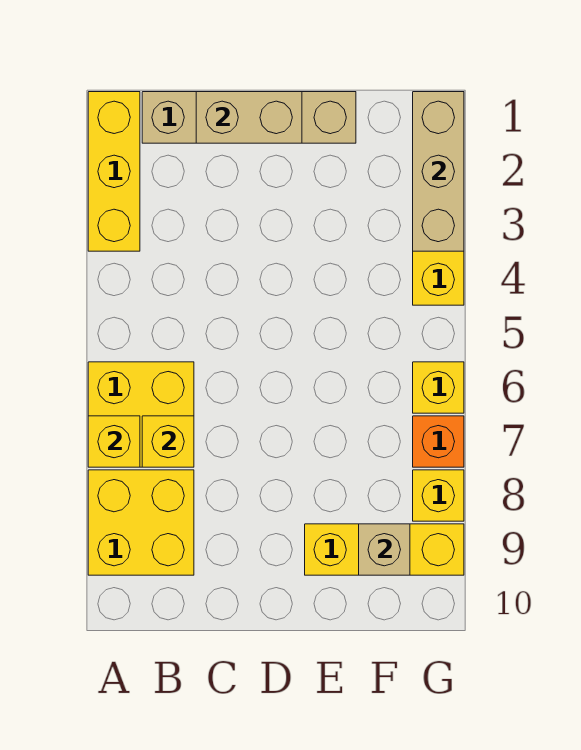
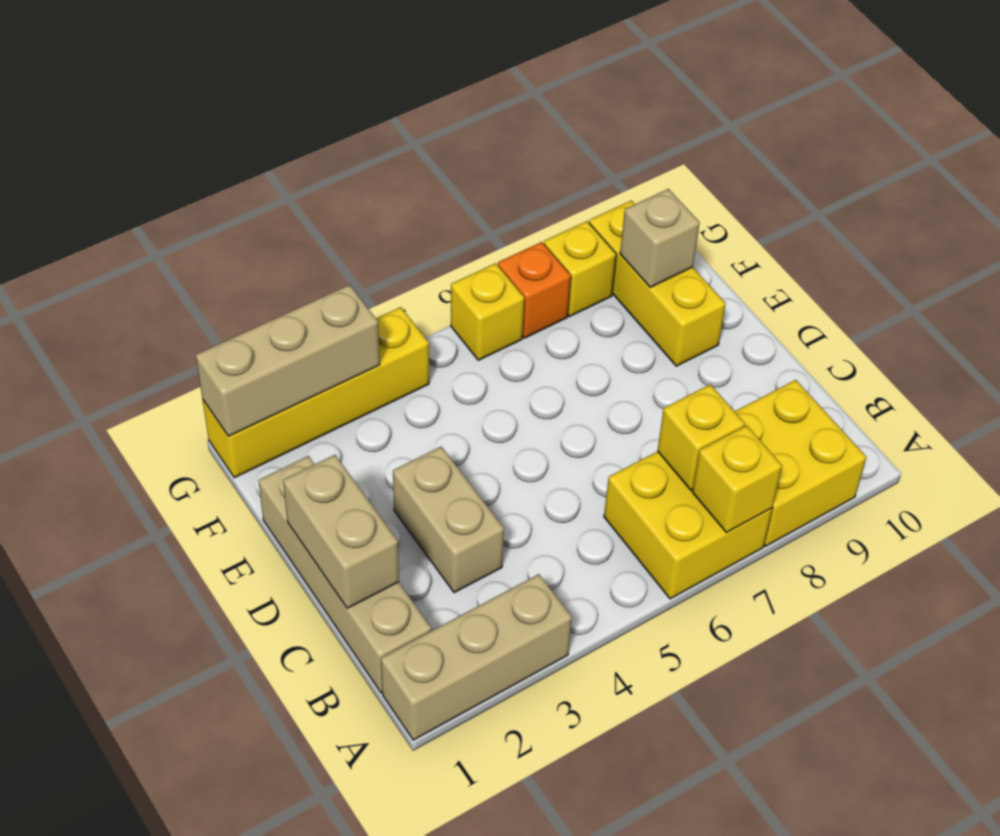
yellow brick A1:A3 level 1 -> tan brick A1:A3 level 1
none -> tan brick C3:D3 level 1

